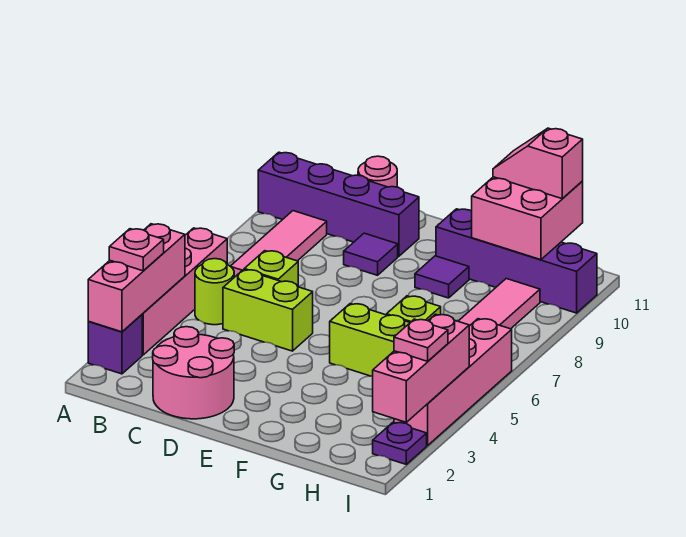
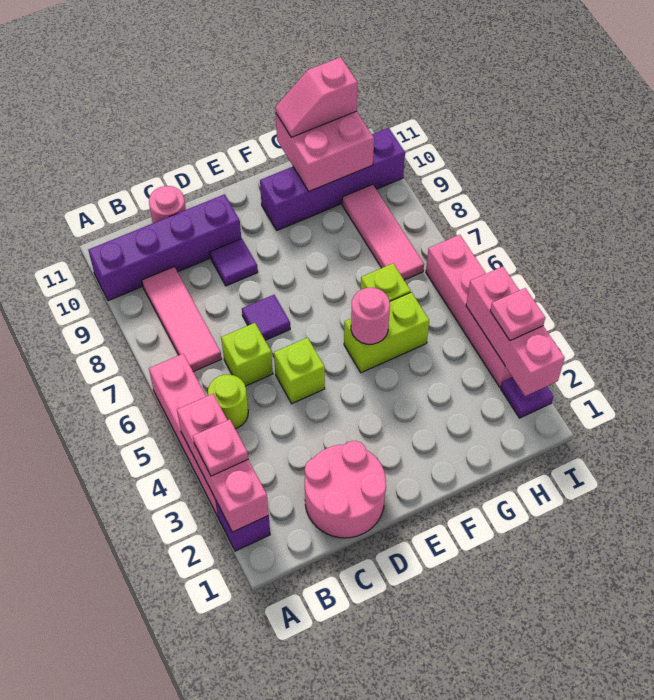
lime brick C5:D5 level 1 -> lime brick D5 level 1
none -> pink round brick F5 level 2
purple tile F9 level 1 -> purple tile D7 level 1

